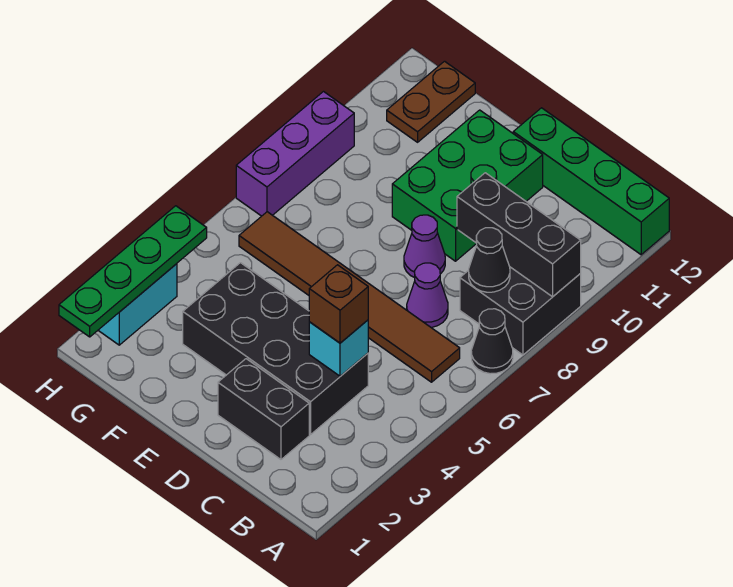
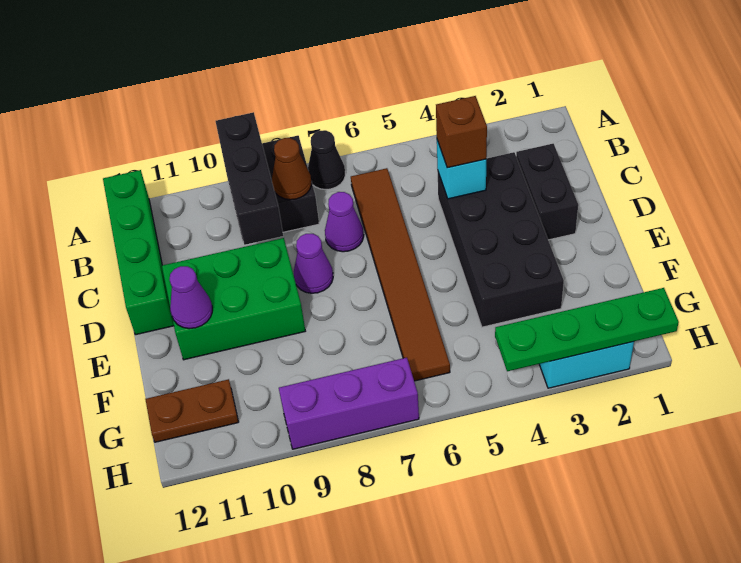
black cone B8 level 2 -> brown cone B8 level 2
none -> purple cone E11 level 2

